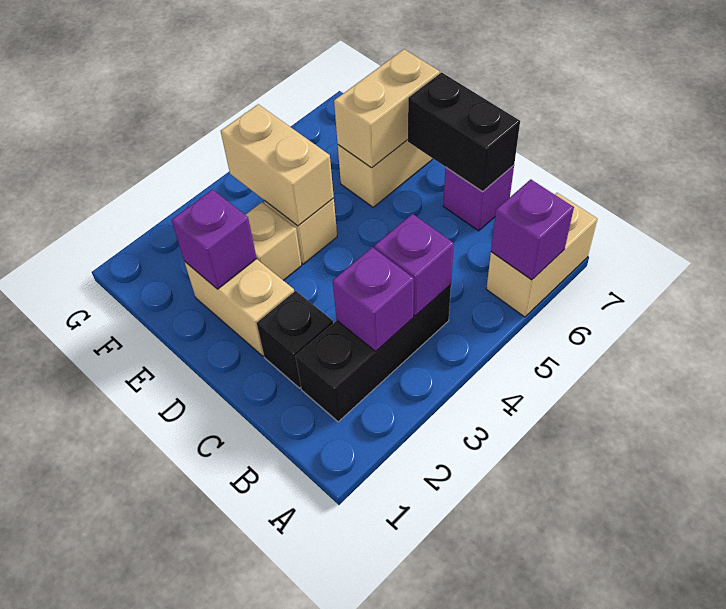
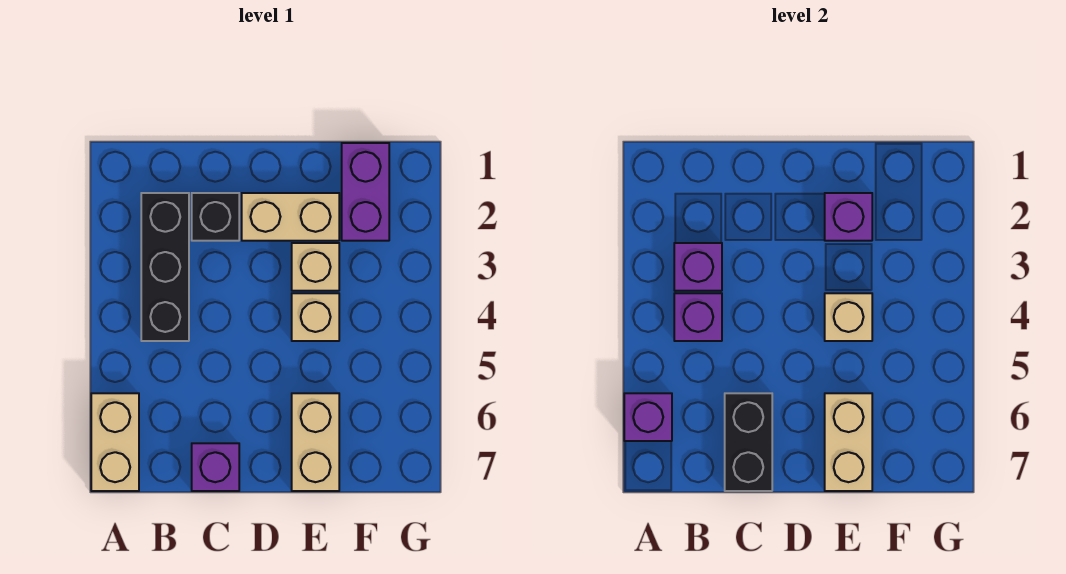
black brick C7:D7 level 2 -> black brick C6:C7 level 2
tan brick E4:F4 level 2 -> tan brick E4 level 2
none -> purple brick F1:F2 level 1

